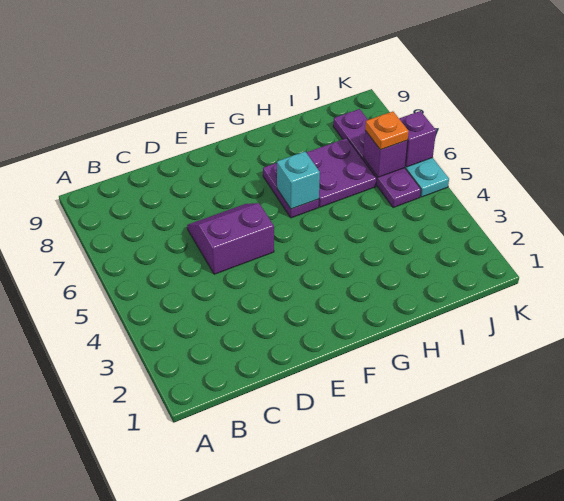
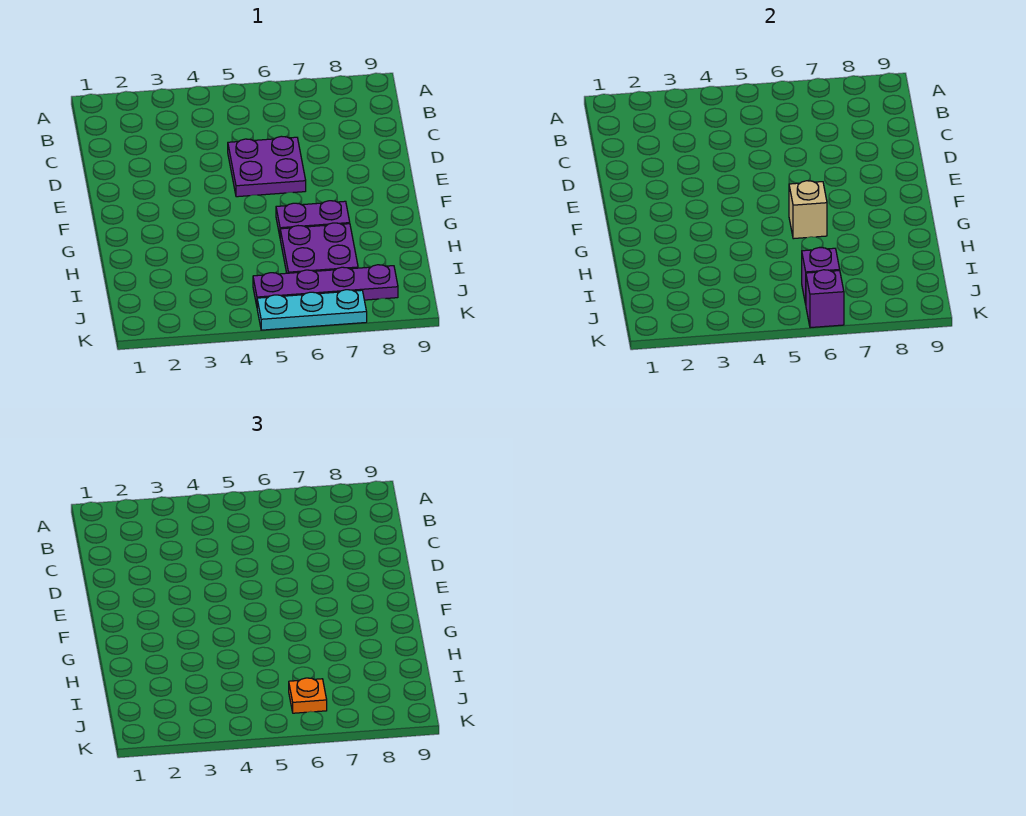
purple slope D5:E6 level 1 top 5 -> purple plate D5:E6 level 1
cyan brick G6 level 2 -> tan brick G6 level 2

